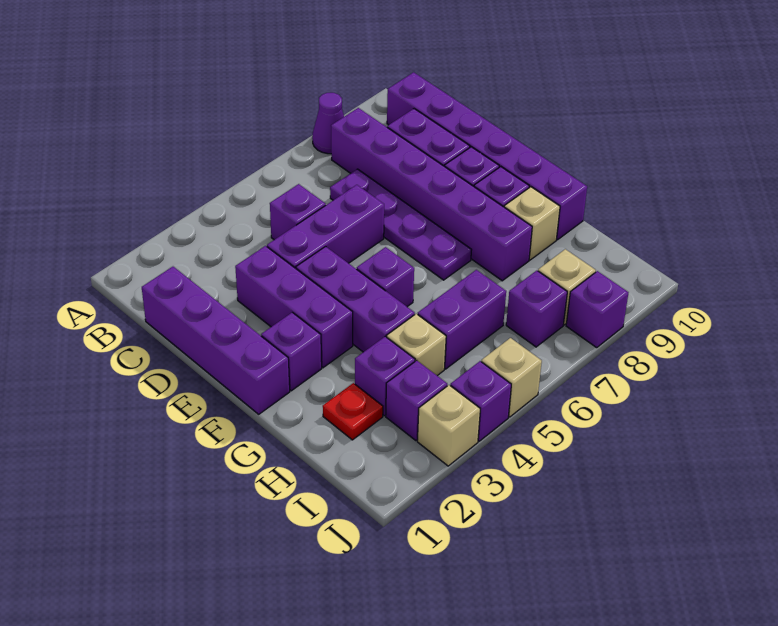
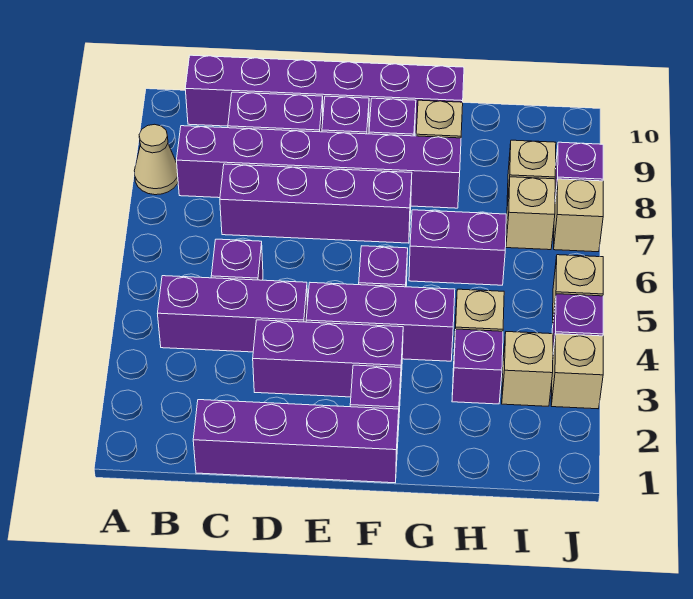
purple cone A8 level 1 -> tan cone A8 level 1
purple plate C7:F7 level 1 -> purple brick C7:F7 level 1
purple brick D4:D6 level 1 -> purple brick B4:D4 level 1
red plate H2 level 1 -> none
purple brick H5:H6 level 1 -> purple brick G6:H6 level 1
purple brick I3 level 1 -> tan brick I3 level 1
purple brick I7 level 1 -> tan brick I7 level 1
none -> tan brick J7 level 1

